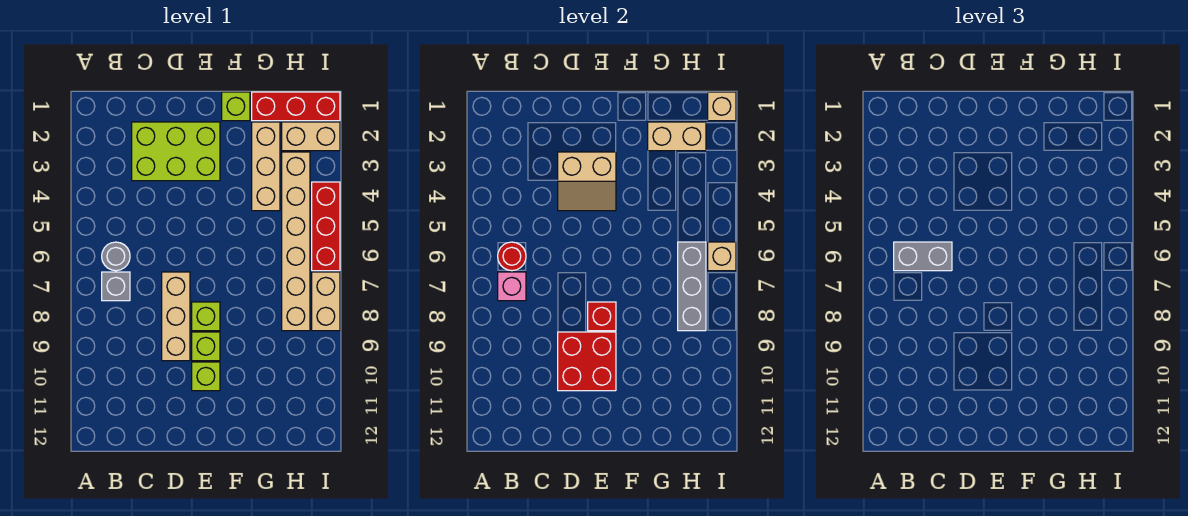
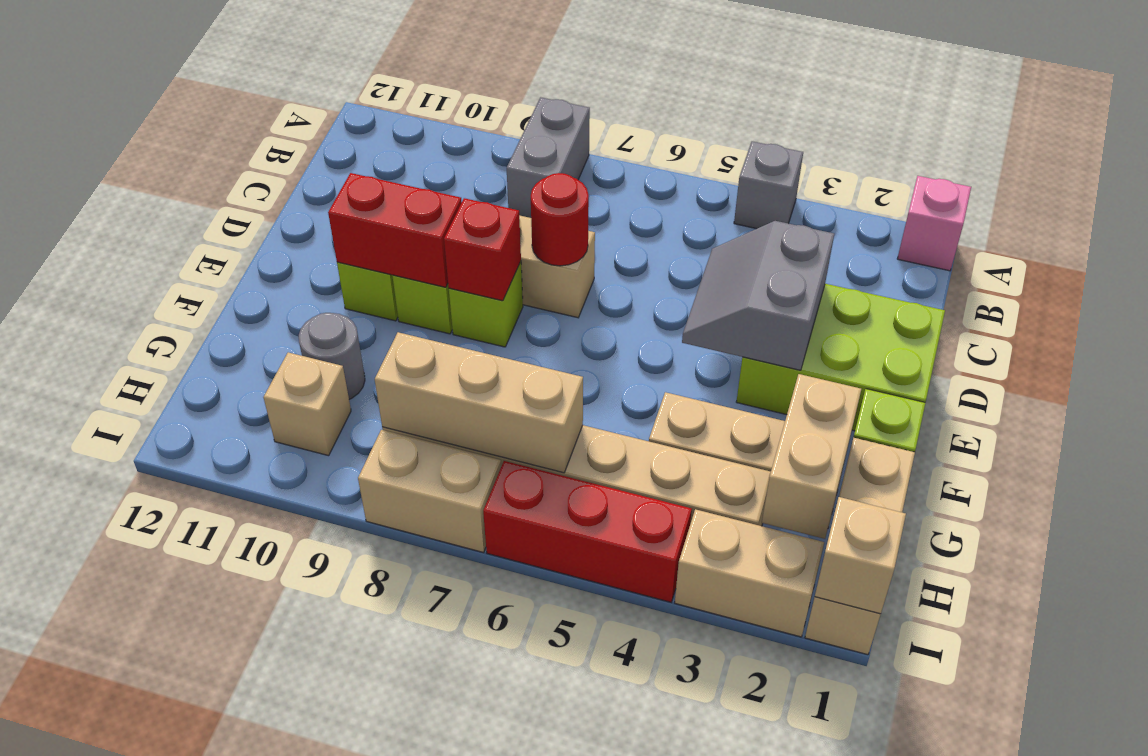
grey round brick B6 level 1 -> grey round brick G10 level 1
red round brick B6 level 2 -> red round brick D7 level 2
grey brick B6:C6 level 3 -> grey brick A8:B8 level 1
grey brick B7 level 1 -> grey brick A4 level 1
pink brick B7 level 2 -> pink brick A1 level 1
lime brick C2:E3 level 1 -> lime brick D1:E3 level 1
tan slope D3:E4 level 2 top 3 -> grey slope D3:E4 level 2 top 3
red brick D9:E10 level 2 -> red brick E9:E10 level 2
red brick G1:I1 level 1 -> tan brick G1:I1 level 1
tan brick H2:I2 level 1 -> tan brick I2:I3 level 1
grey brick H6:H8 level 2 -> tan brick H6:H8 level 2
tan brick I6 level 2 -> tan brick H10 level 1

